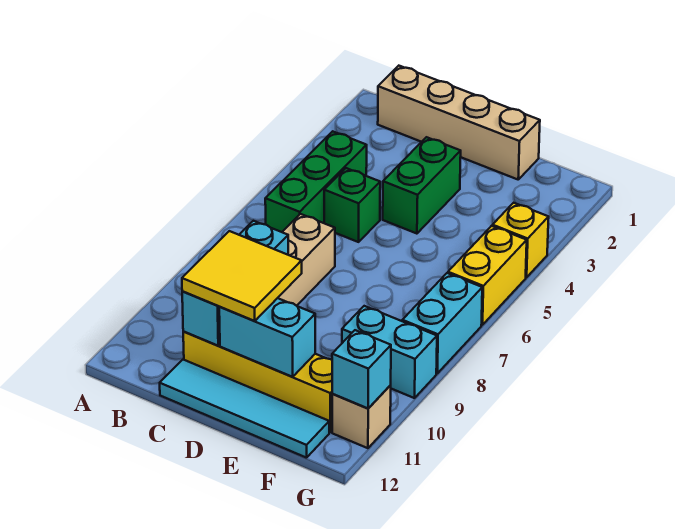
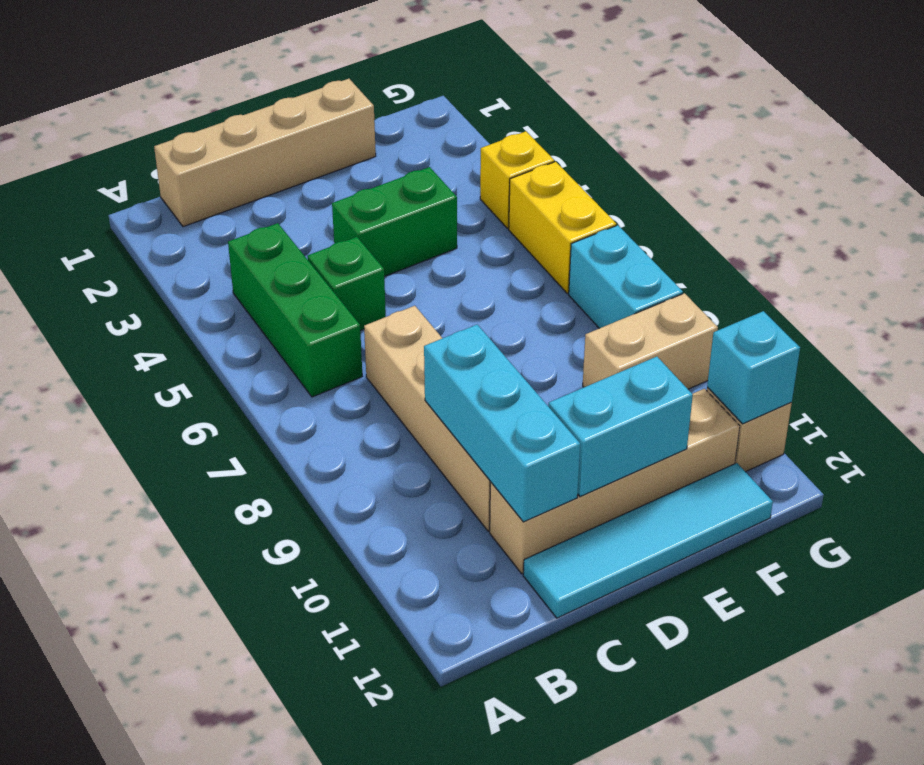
yellow tile C10:D11 level 3 -> none
yellow brick C11:F11 level 1 -> tan brick C11:F11 level 1
green brick D3:D4 level 1 -> green brick D4:E4 level 1
cyan brick F9:G9 level 1 -> tan brick F9:G9 level 1

